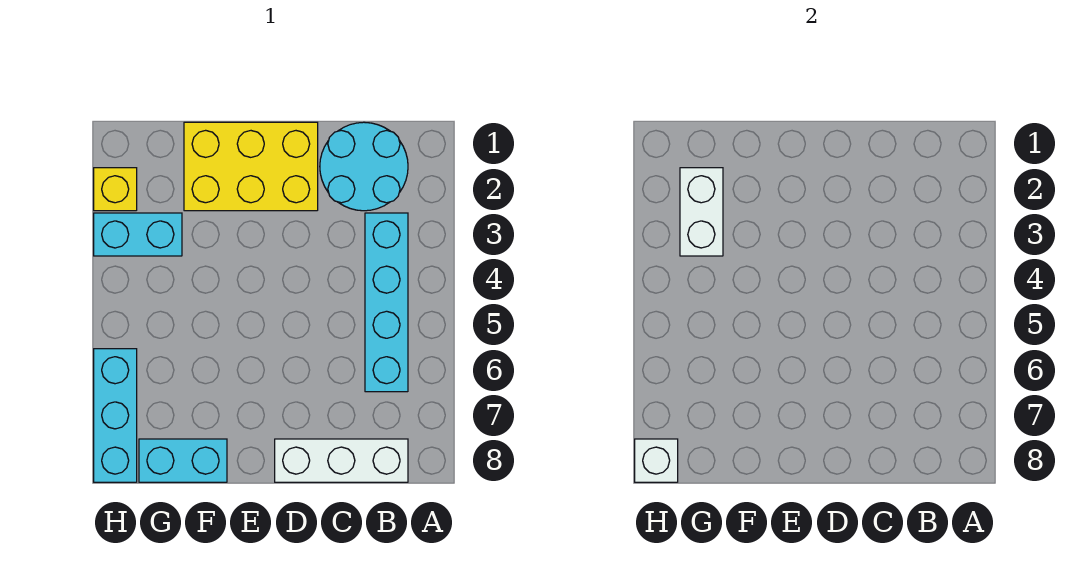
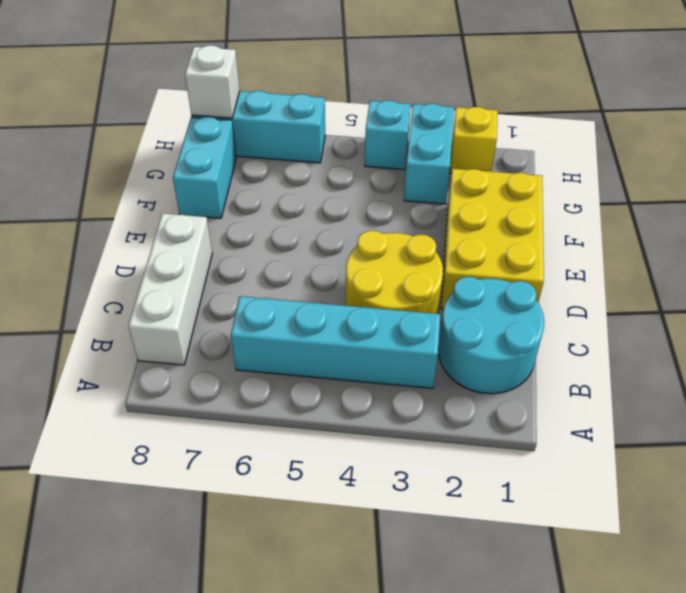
none -> yellow round brick C3:D4 level 1
white brick G2:G3 level 2 -> none
none -> cyan brick H4 level 1

